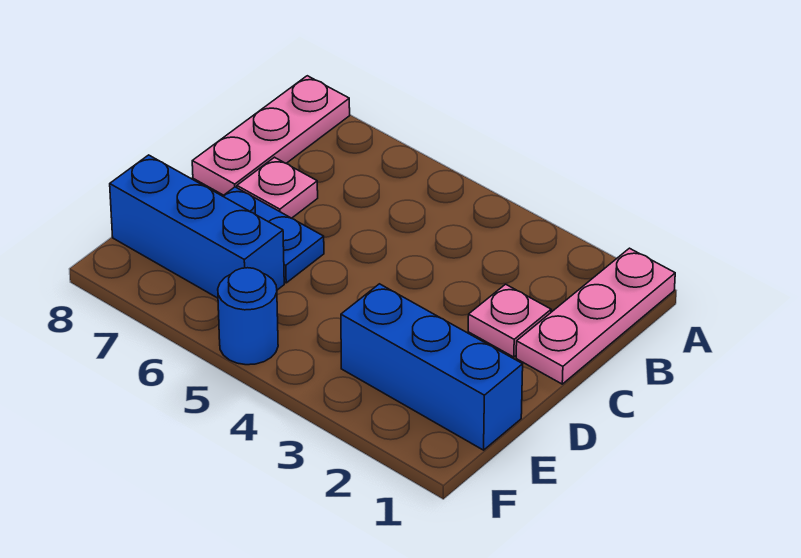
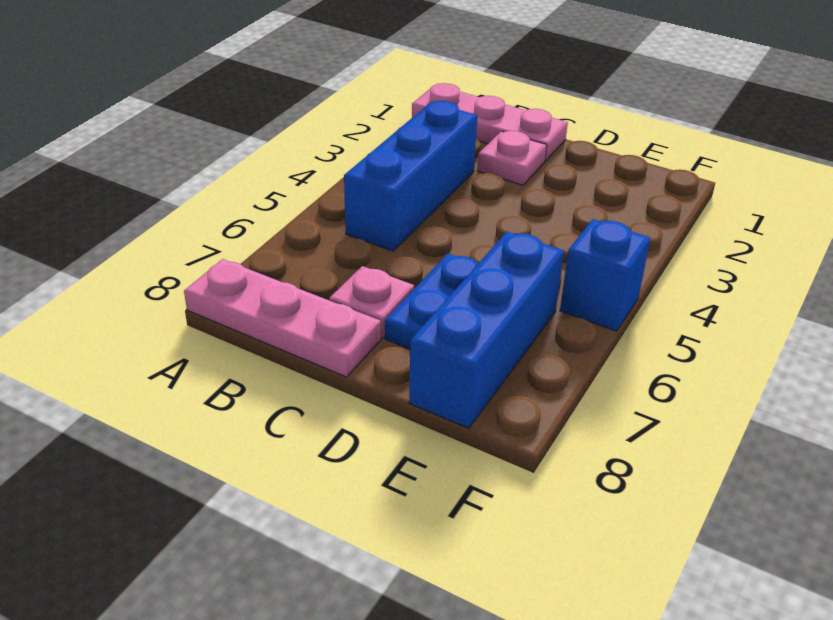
blue brick E1:E3 level 1 -> blue brick B3:B5 level 1
blue round brick F5 level 1 -> blue brick F5 level 1

